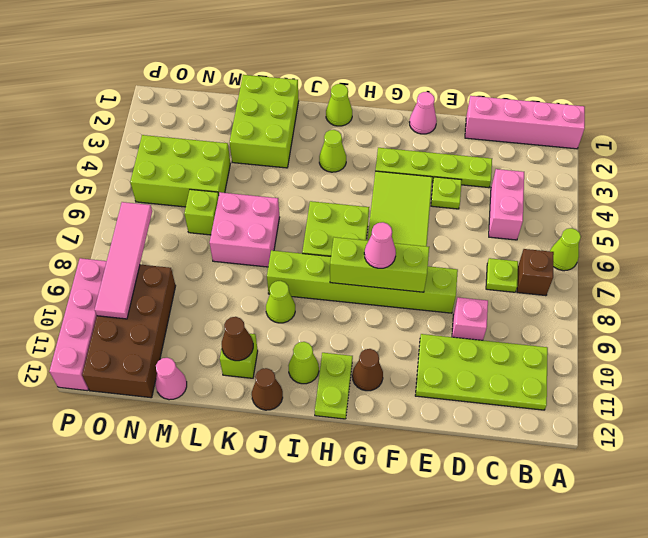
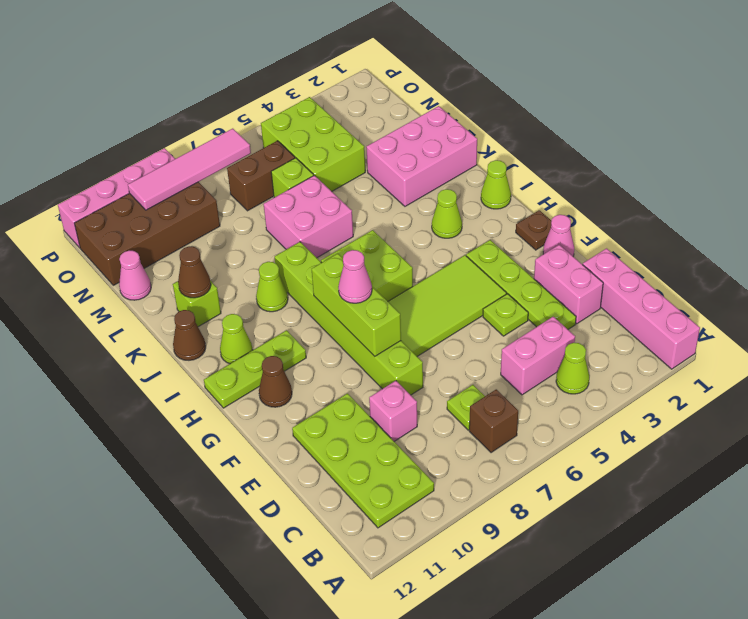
lime cone A6 level 1 -> lime cone B4 level 1
none -> pink brick D2:E2 level 1
none -> brown plate G1 level 1
lime plate H11:H12 level 1 -> lime plate H10:H12 level 1
lime brick K1:L3 level 1 -> pink brick K1:L3 level 1
none -> brown brick N6:N7 level 1

